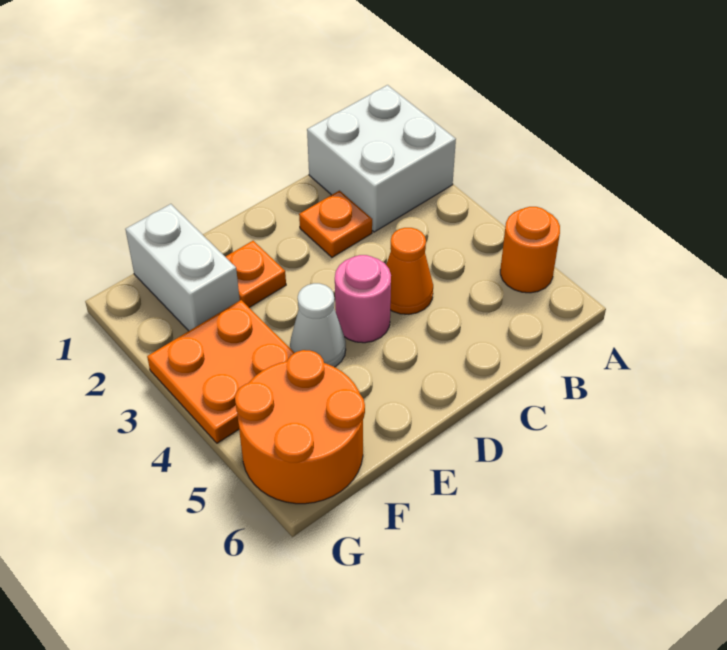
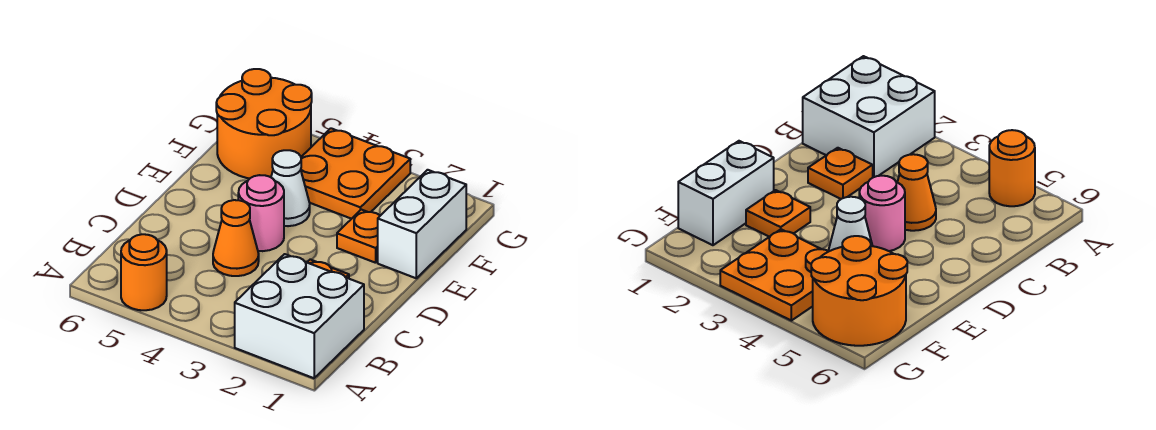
white brick F1:F2 level 1 -> white brick E1:F1 level 1

